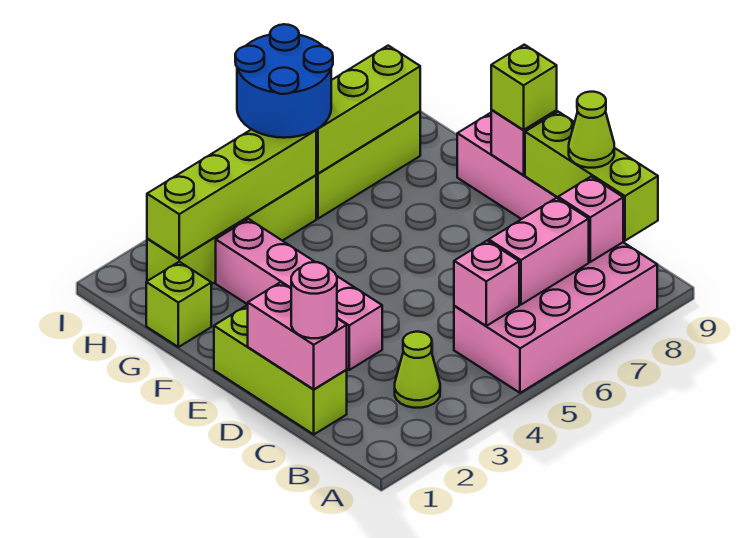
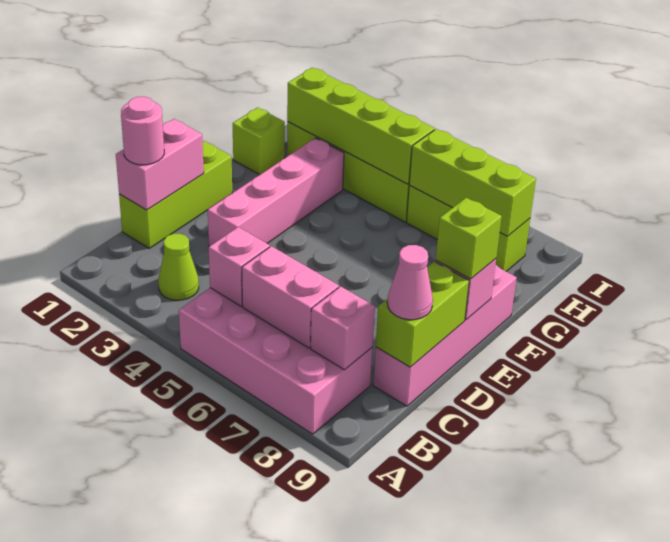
lime brick B9:D9 level 2 -> lime brick C9:D9 level 2
lime cone C9 level 3 -> pink cone C9 level 3
blue round brick H5:I6 level 3 -> none

